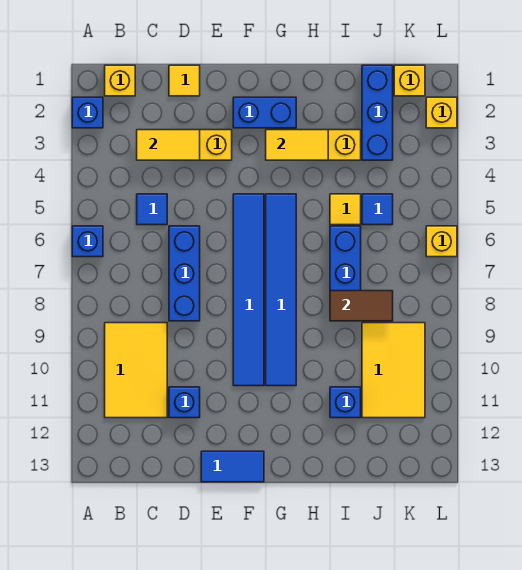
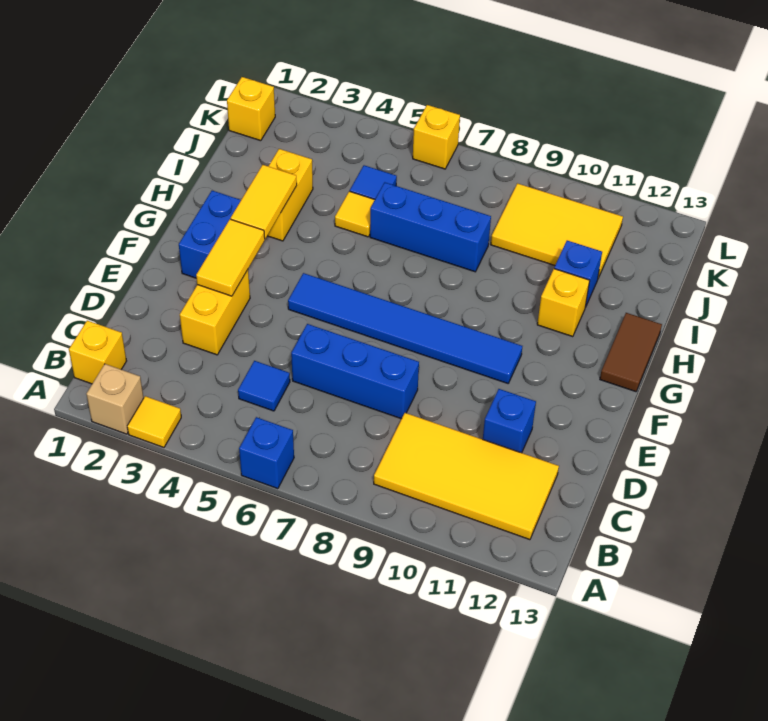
blue brick A2 level 1 -> tan brick A2 level 1
yellow tile B9:C11 level 1 -> yellow tile B9:C12 level 1
yellow tile C3:D3 level 2 -> yellow tile E3:F3 level 2
yellow tile D1 level 1 -> yellow tile A3 level 1
blue tile E13:F13 level 1 -> none
blue tile G5:G10 level 1 -> none
brown tile I8:J8 level 2 -> brown tile G13:H13 level 1
blue brick J1:J3 level 1 -> none
yellow brick L2 level 1 -> yellow brick H11 level 1

